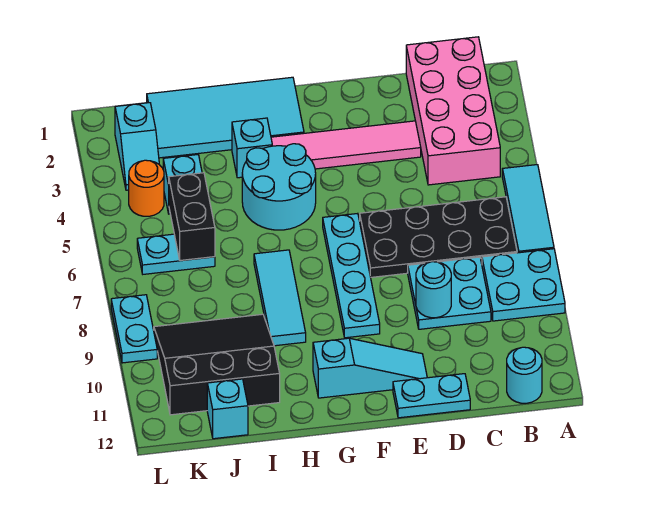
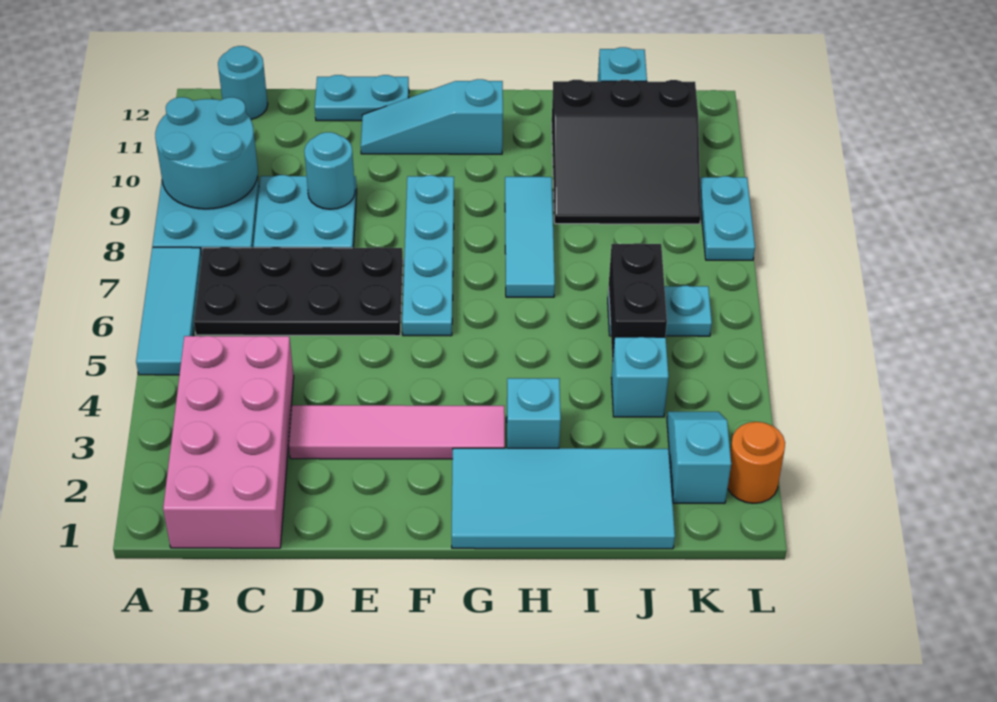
cyan round brick G4:H5 level 1 -> cyan round brick A9:B10 level 2
orange round brick K4 level 1 -> orange round brick L2 level 1

